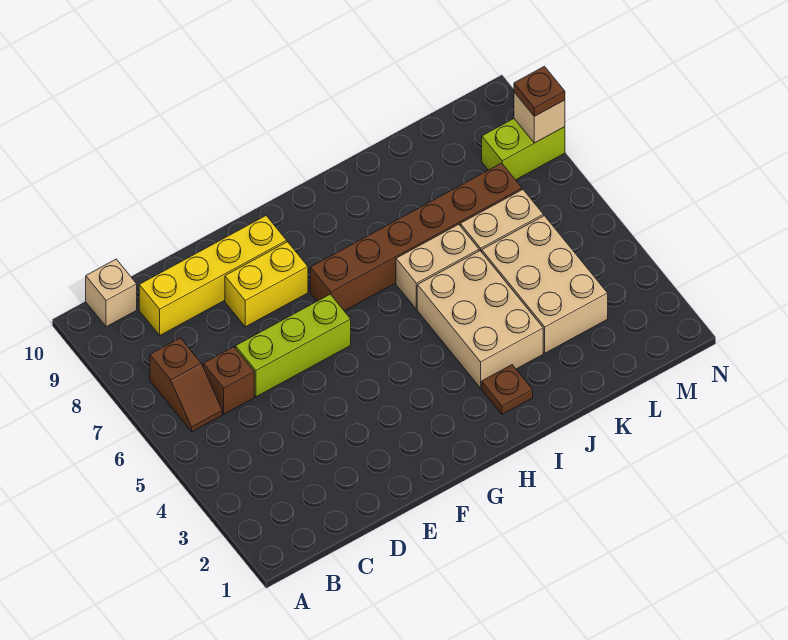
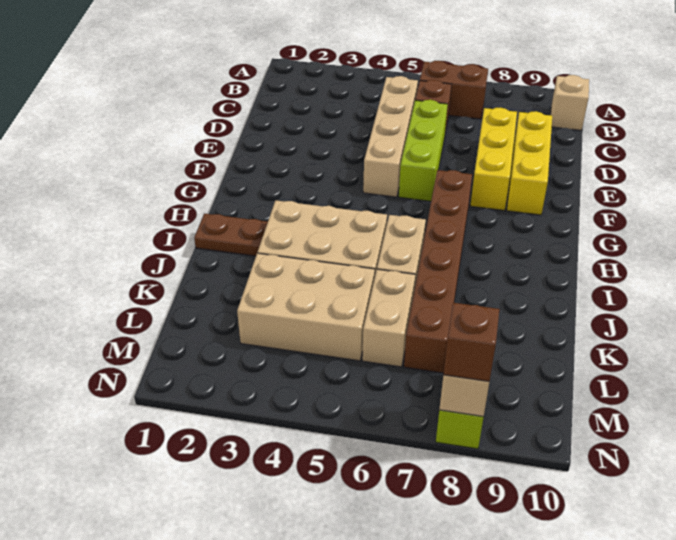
brown slope B6:B7 level 1 top 7 -> brown brick B6:B7 level 1
none -> tan brick C5:F5 level 1
yellow brick C9:F9 level 1 -> yellow brick D9:F9 level 1
yellow brick E8:F8 level 1 -> yellow brick D8:F8 level 1
brown plate I2 level 1 -> brown plate I1:I2 level 1
brown plate N8 level 3 -> brown brick N8 level 3

